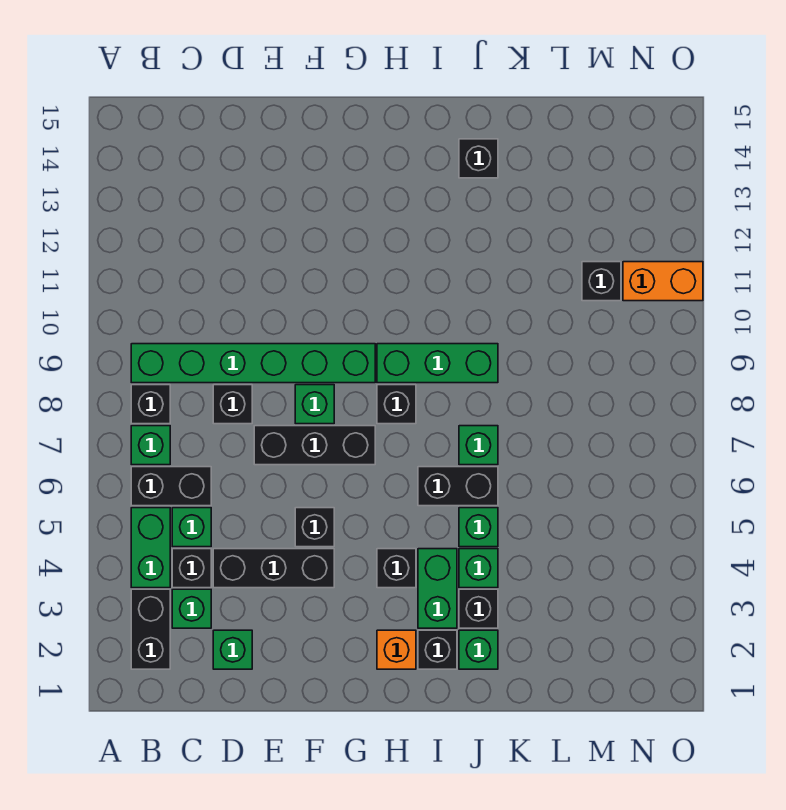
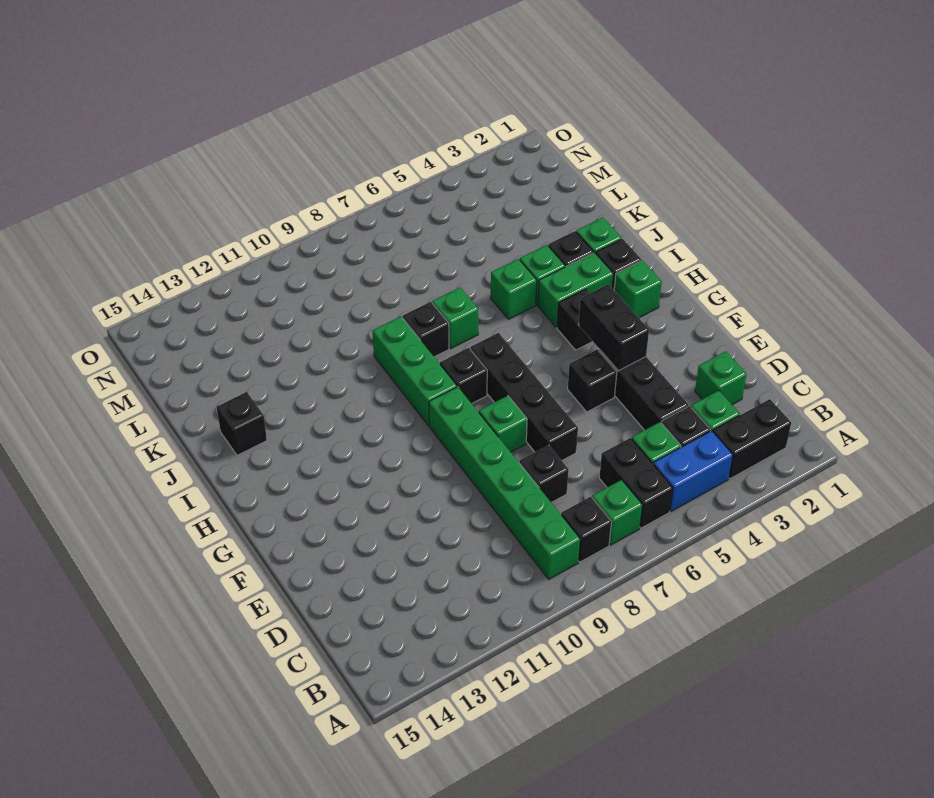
green brick B4:B5 level 1 -> blue brick B4:B5 level 1
black brick E7:G7 level 1 -> black brick E7:H7 level 1
orange brick H2 level 1 -> green brick H2 level 1
black brick I6:J6 level 1 -> black brick F4:G4 level 2
black brick M11 level 1 -> black brick J8 level 1
orange brick N11:O11 level 1 -> none

